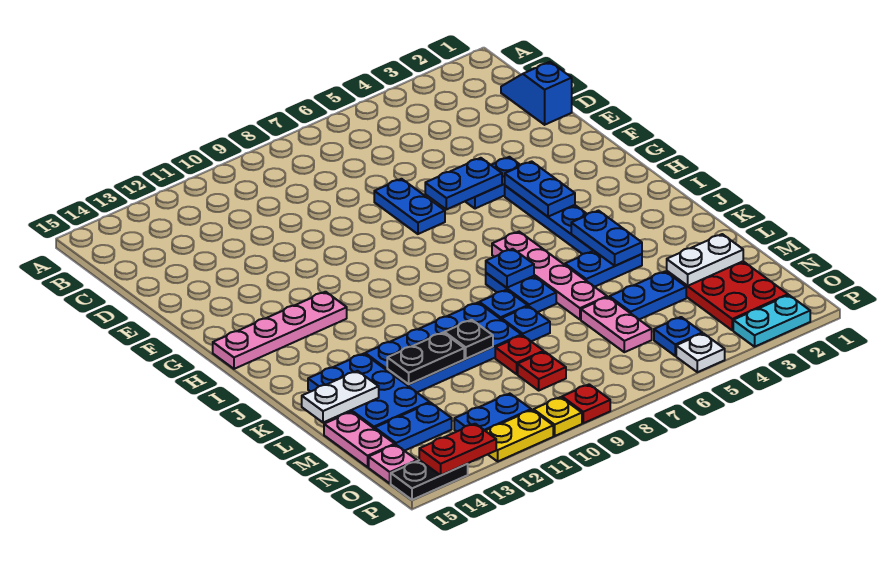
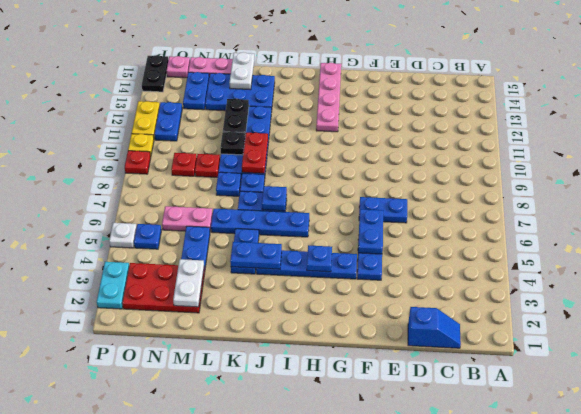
blue plate G4:H4 level 2 -> blue plate H4 level 2
pink plate I6:L6 level 1 -> blue plate I6:L6 level 1
red plate P13:P14 level 2 -> red plate K9:K10 level 2

